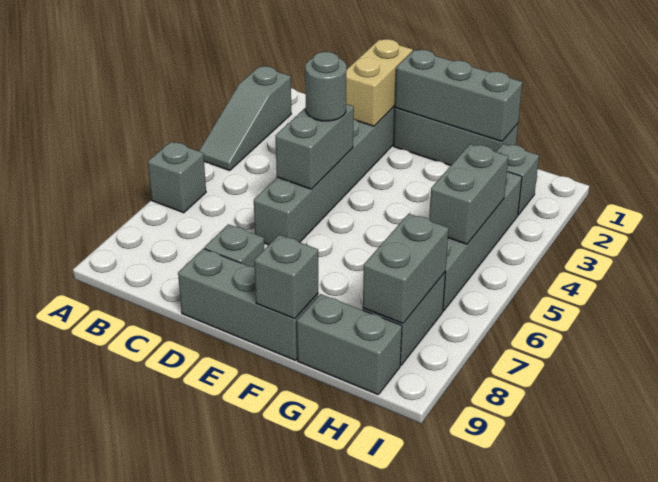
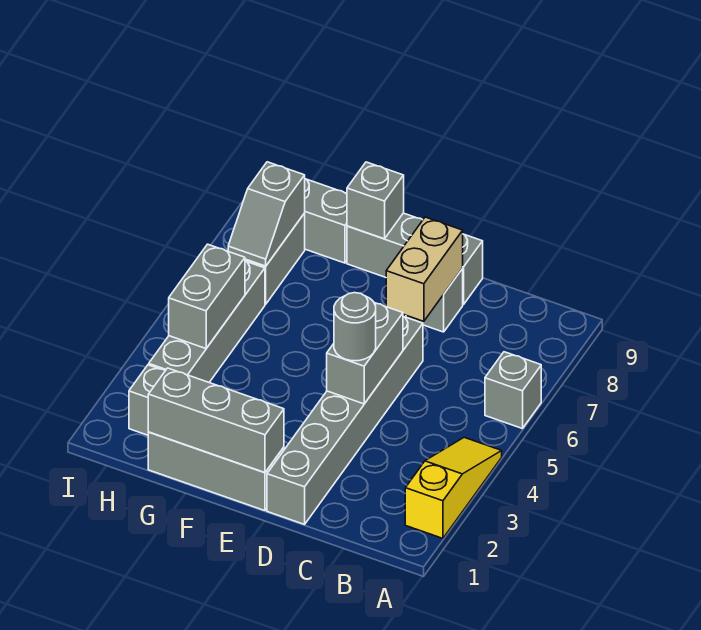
grey slope A2:A4 level 1 top 2 -> yellow slope A2:A4 level 1 top 2
tan brick D1:D2 level 2 -> tan brick D7:D8 level 2
grey brick H7:H8 level 2 -> grey slope H7:H8 level 2 top 8

